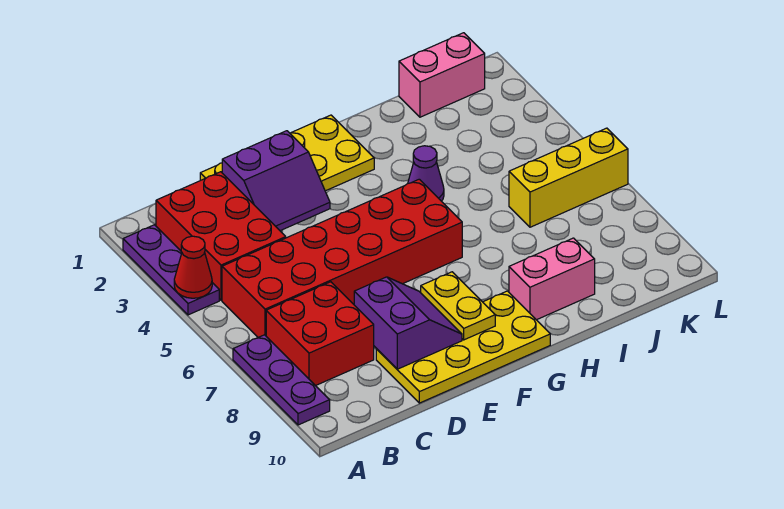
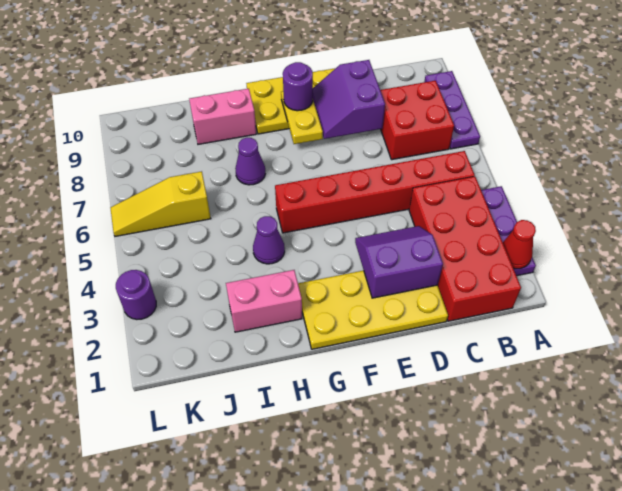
red cone A4 level 2 -> red cone A2 level 2
red brick B2:C4 level 1 -> red brick B1:C4 level 1
red brick B5:G6 level 1 -> red brick B5:G5 level 1
none -> purple round brick F9 level 3
none -> purple cone H7 level 1
pink brick J1:K1 level 1 -> pink brick H2:I2 level 1
yellow brick J6:L6 level 1 -> yellow slope J6:L6 level 1 top J
none -> purple round brick L3 level 1

